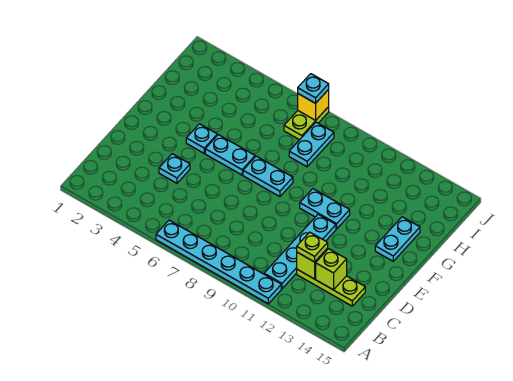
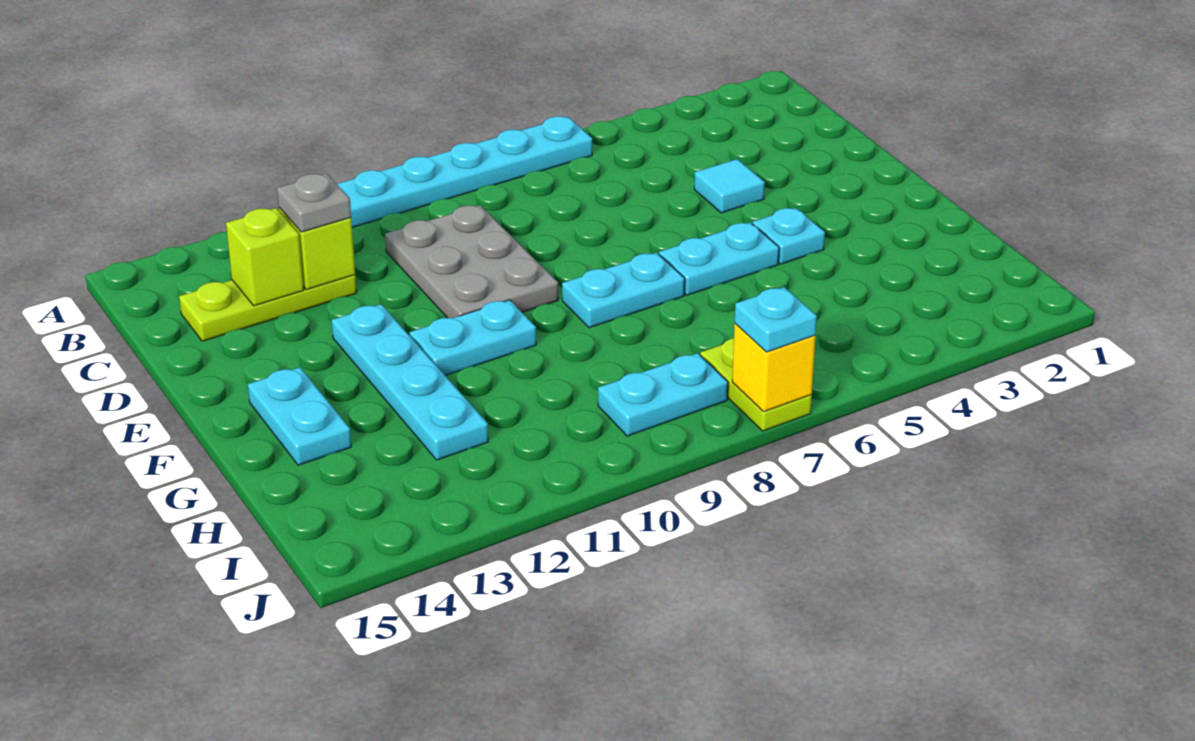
cyan plate B11:E11 level 1 -> cyan plate E12:H12 level 1
none -> grey plate C9:E10 level 1
lime plate C12 level 3 -> grey plate C12 level 3
cyan plate D4 level 1 -> cyan tile D4 level 1
cyan plate H8:I8 level 1 -> cyan plate I8:I9 level 1

